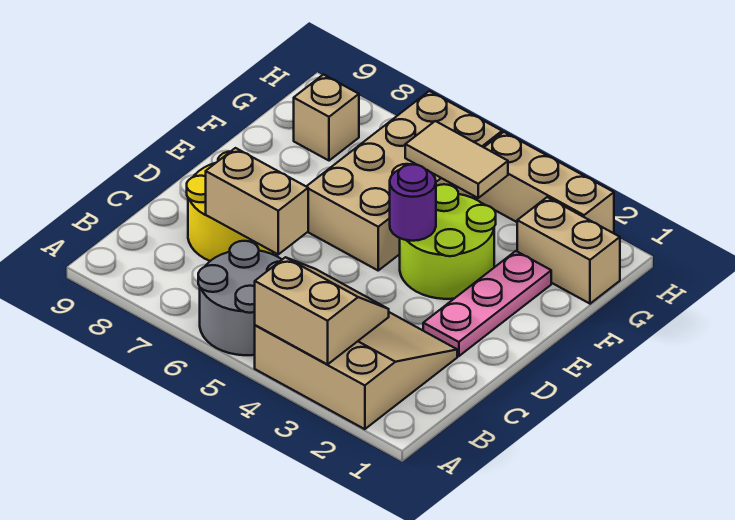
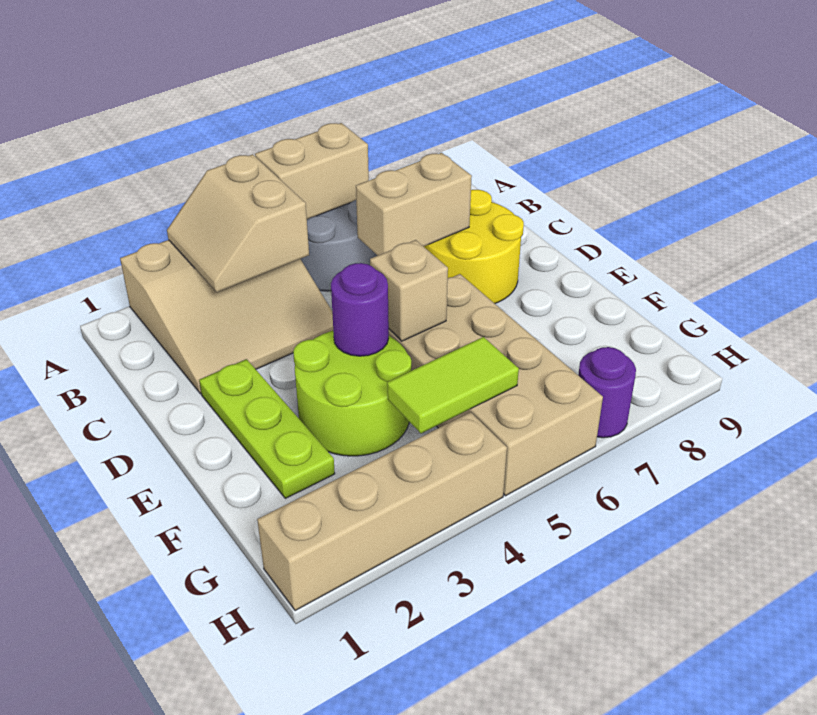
tan slope A3:B4 level 2 top A -> tan slope A3:B4 level 2 top 4
pink plate D2:F2 level 1 -> lime plate D2:F2 level 1
tan brick G1:G2 level 1 -> tan brick A5:A6 level 2
tan tile G4:G5 level 2 -> lime tile G4:G5 level 2
tan brick G8 level 1 -> tan brick E5 level 2
tan brick H2:H4 level 1 -> tan brick H1:H4 level 1
none -> purple round brick H7 level 1

